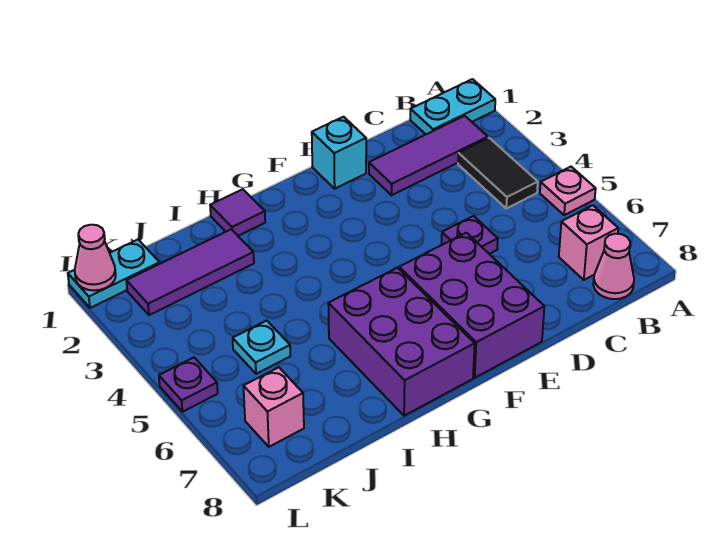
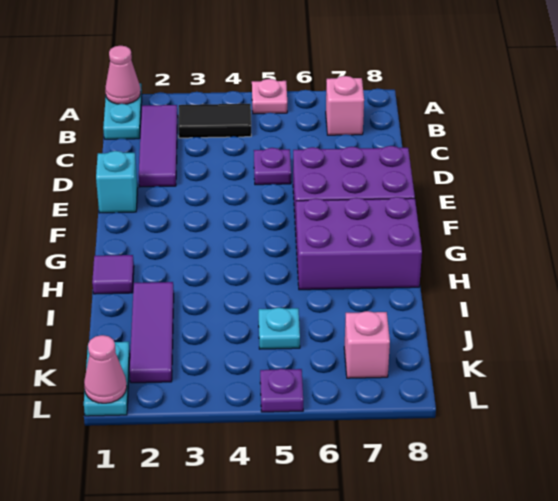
pink cone B8 level 1 -> pink cone A1 level 2

